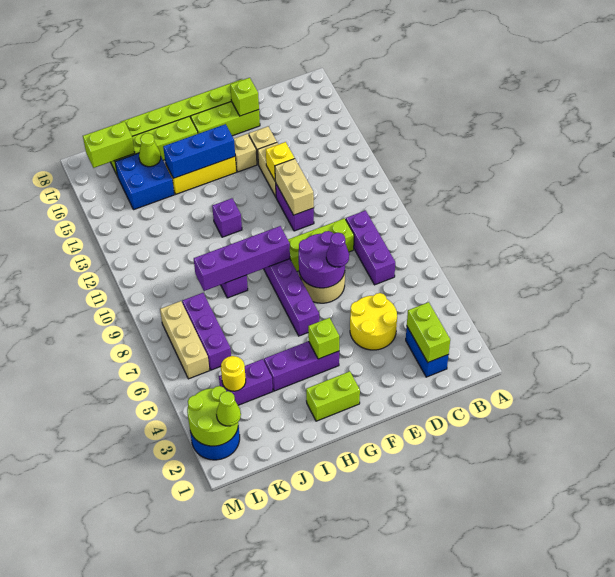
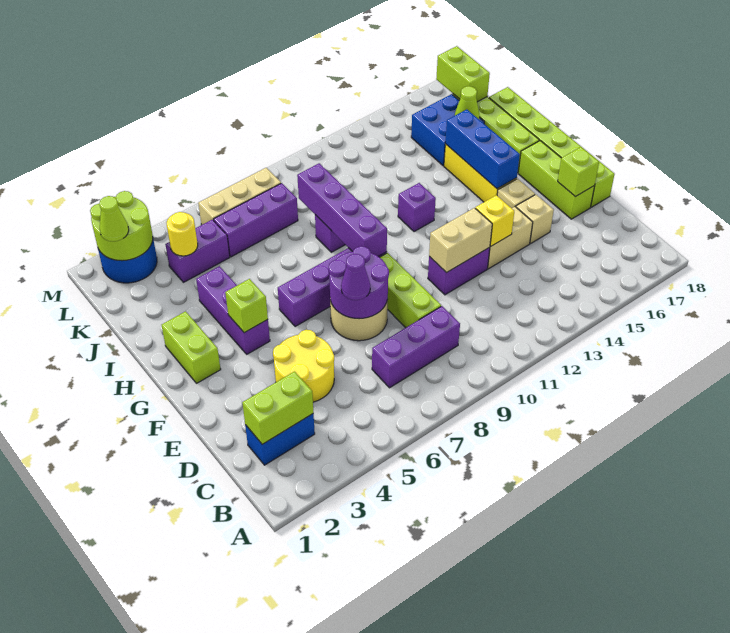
purple brick J4:K4 level 1 -> purple brick K4:K5 level 1

